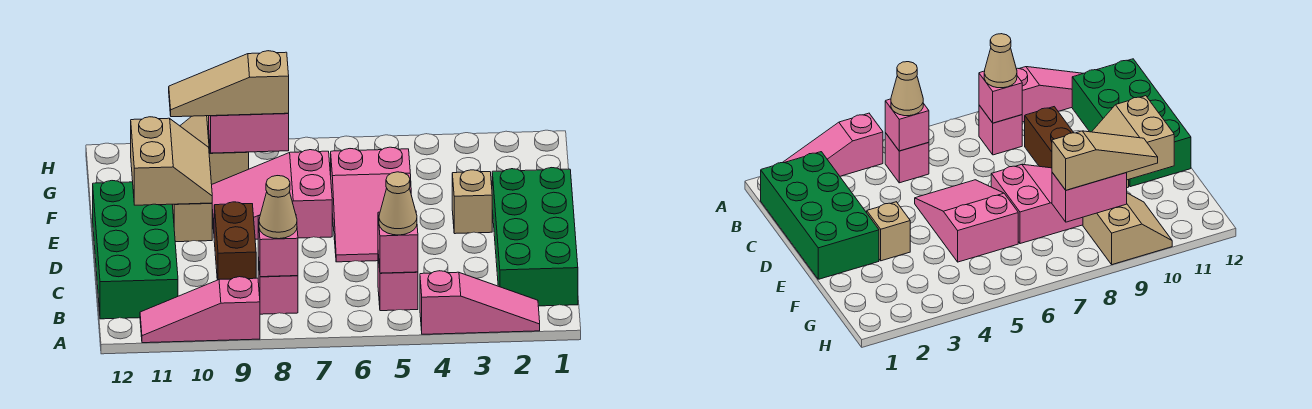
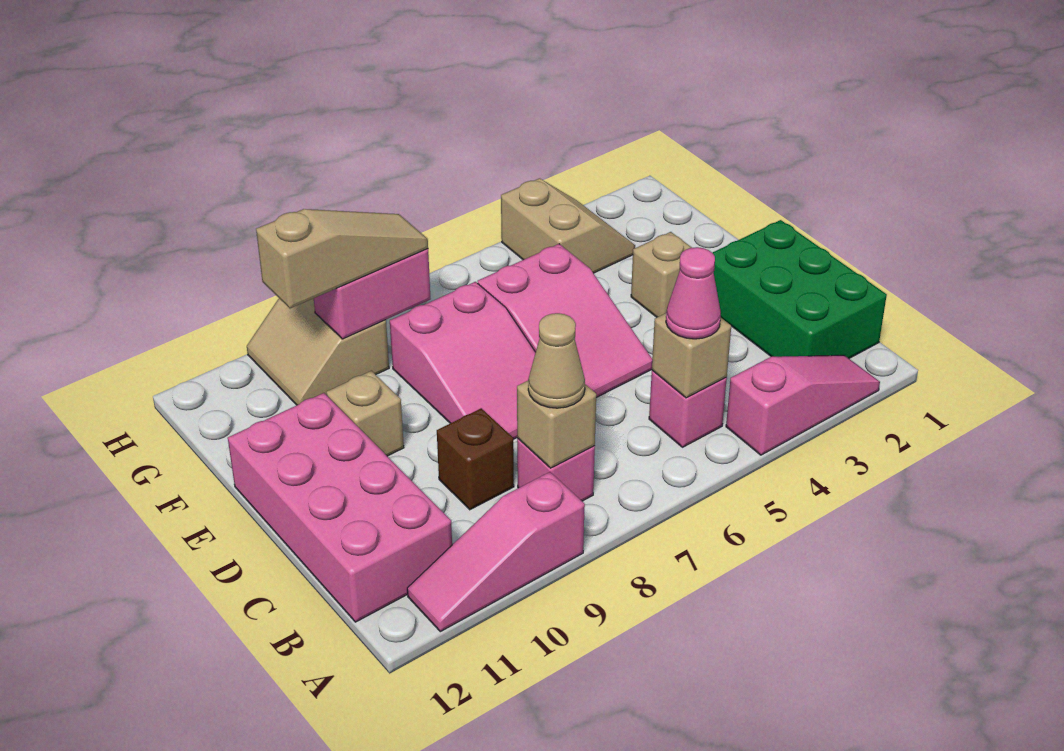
green brick B1:E2 level 1 -> green brick B1:D2 level 1
pink brick B5 level 2 -> tan brick B5 level 2
tan cone B5 level 3 -> pink cone B5 level 3
pink brick B8 level 2 -> tan brick B8 level 2
green brick B11:E12 level 1 -> pink brick B11:E12 level 1
brown brick C9:D9 level 1 -> brown brick C9 level 1
pink slope E7:F9 level 1 top 7 -> pink slope D7:F8 level 1 top F
tan slope E10:F11 level 2 top 11 -> tan slope G3:H4 level 1 top 4
tan slope G8:G10 level 3 top 8 -> tan slope G8:G10 level 3 top 10

